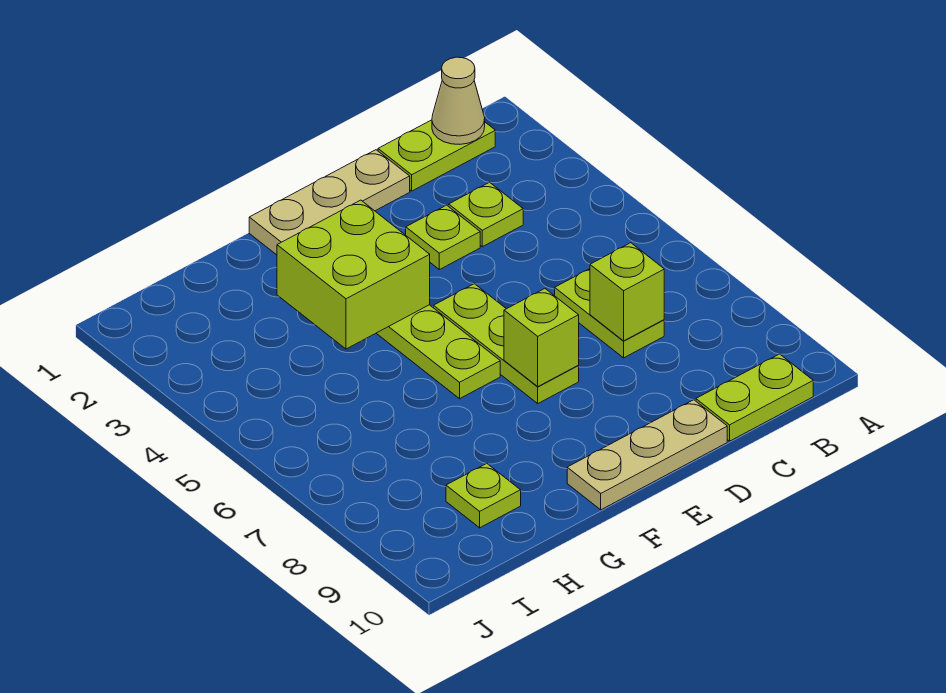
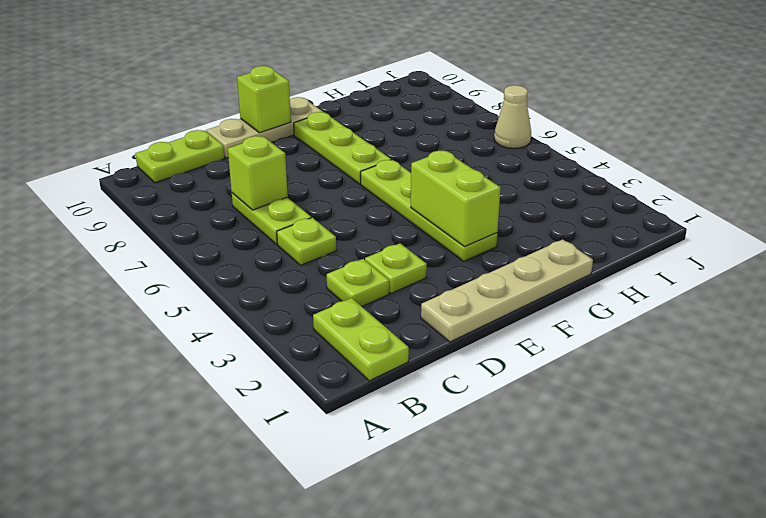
lime plate B1:C1 level 1 -> lime plate B1:B2 level 1
tan cone B1 level 2 -> tan cone J6 level 1
tan plate D1:F1 level 1 -> tan plate D1:G1 level 1
lime plate E5:E7 level 1 -> lime plate F7:F9 level 1
lime brick E7 level 2 -> lime brick E10 level 2
lime brick F3:G4 level 2 -> lime brick F3:F4 level 2
lime plate H9 level 1 -> lime plate C5 level 1

